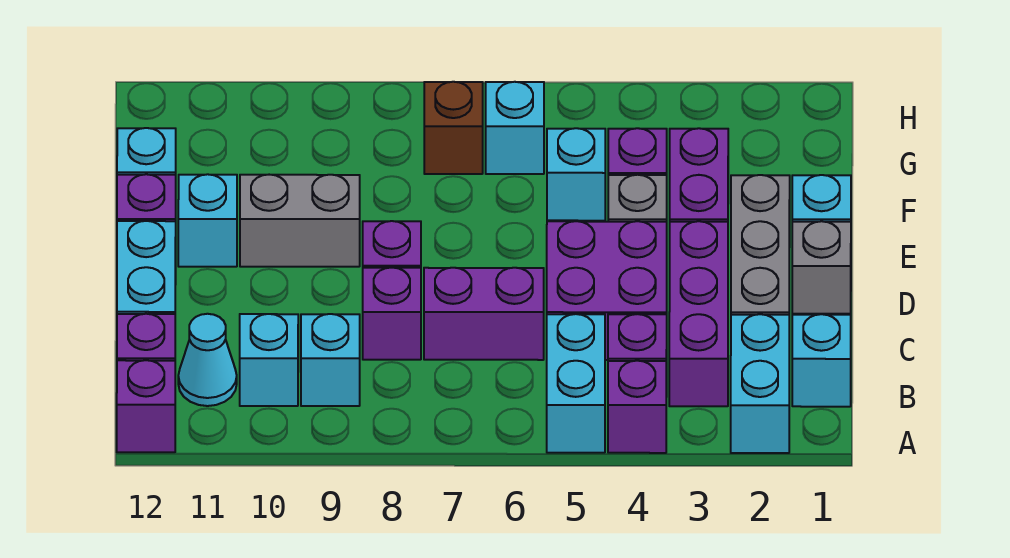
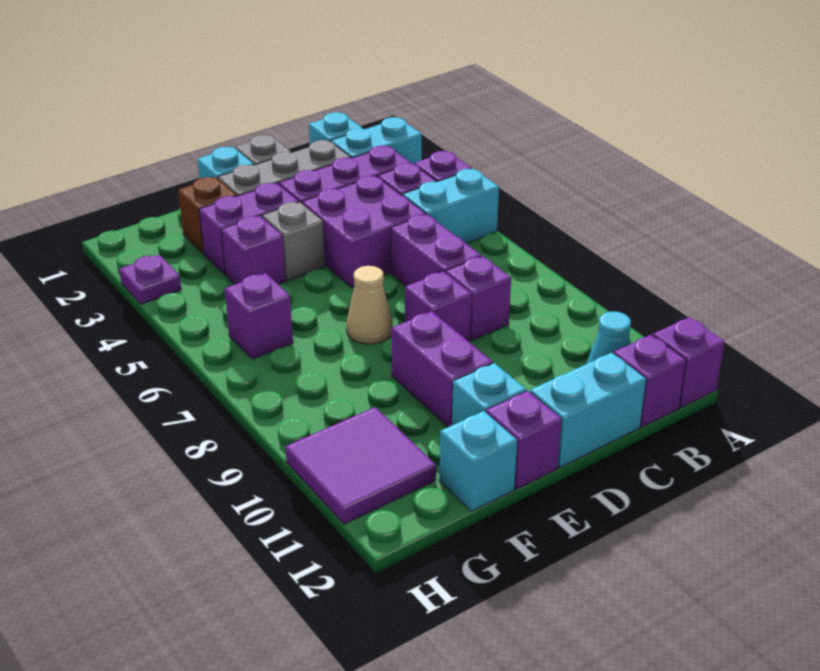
cyan brick B9 level 1 -> none
cyan brick B10 level 1 -> none
none -> tan cone E7 level 1
grey brick E9:E10 level 1 -> purple brick E9:E10 level 1
cyan brick F5 level 1 -> none
cyan brick G6 level 1 -> purple brick G6 level 1
brown brick G7 level 1 -> brown brick F2 level 1
none -> purple tile G10:H11 level 1
none -> purple plate H3 level 1

